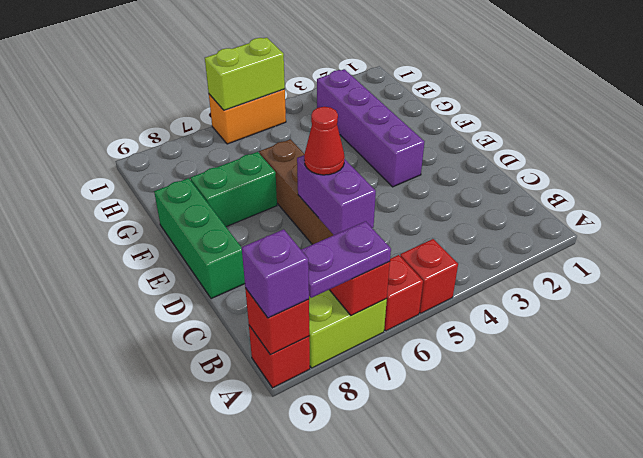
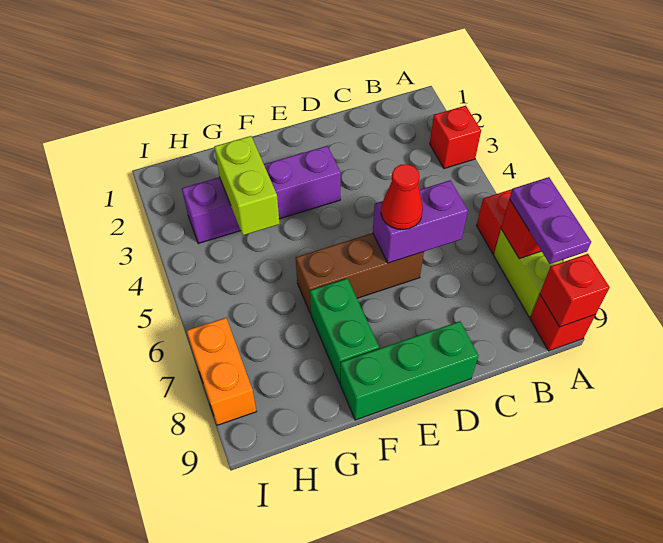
red brick A5 level 1 -> red brick A3 level 1
purple brick A9 level 3 -> none
orange brick I5:I6 level 1 -> orange brick I7:I8 level 1
lime brick I5:I6 level 2 -> lime brick G3:G4 level 2

